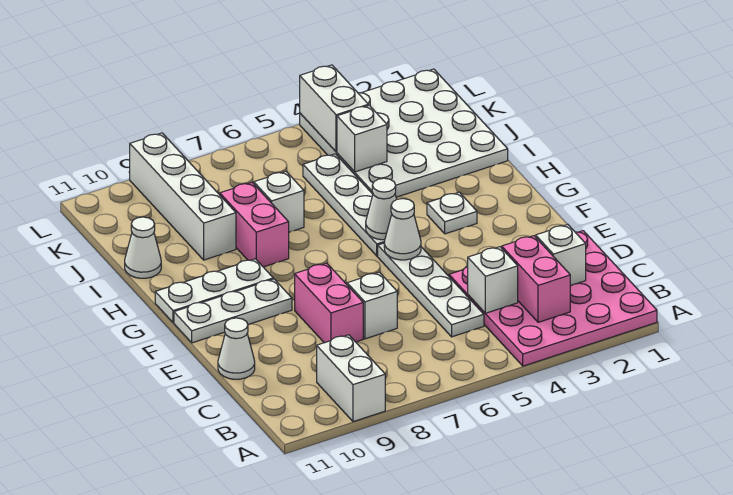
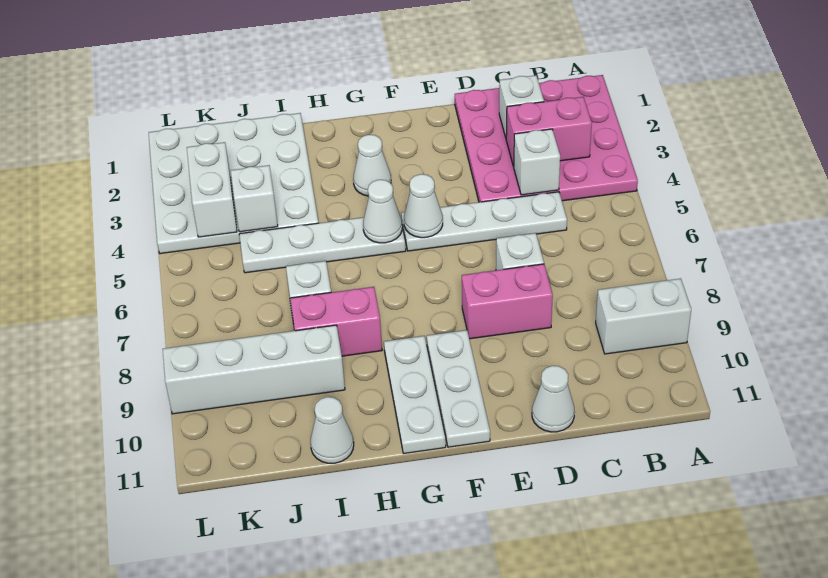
white plate G3 level 1 -> white cone G3 level 1
white brick K4:L4 level 2 -> white brick K3:K4 level 2

